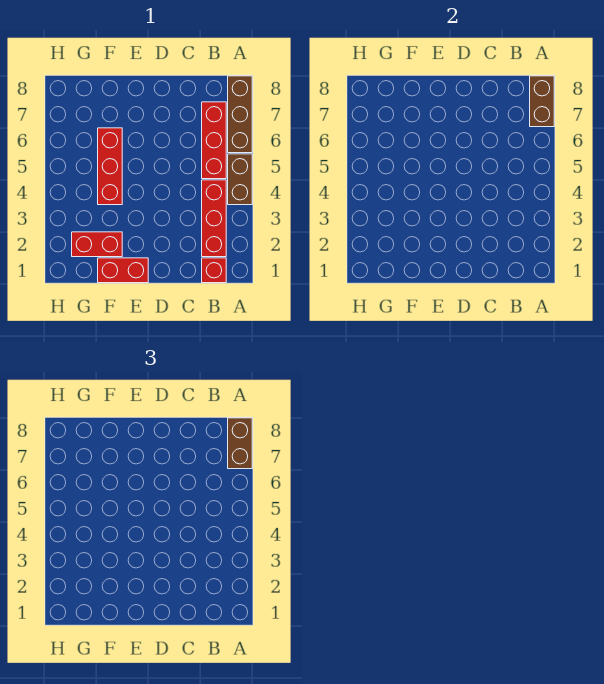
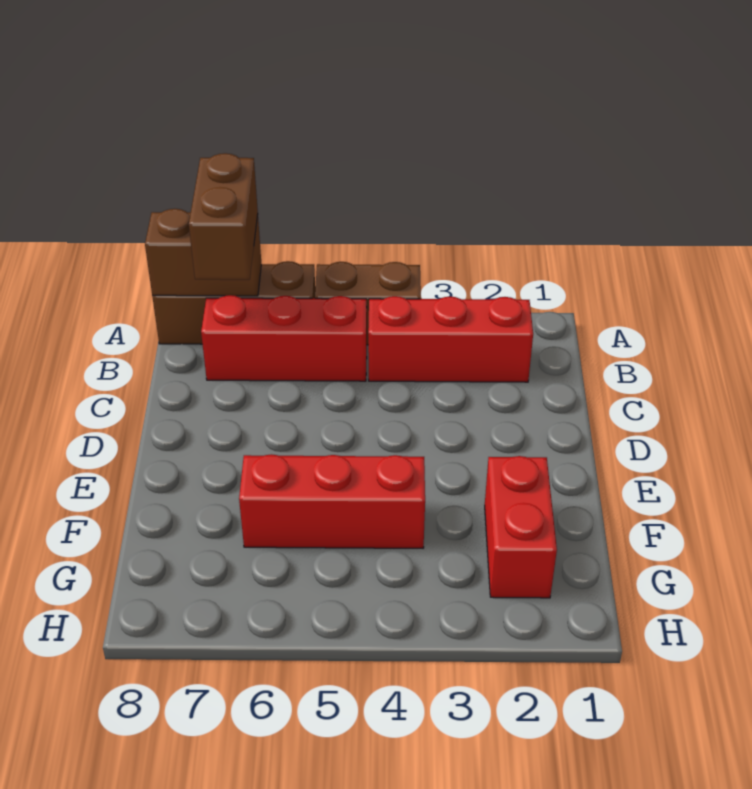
brown brick A7:A8 level 3 -> brown brick A7:B7 level 3
red brick B1 level 1 -> none
red brick E1:F1 level 1 -> none

